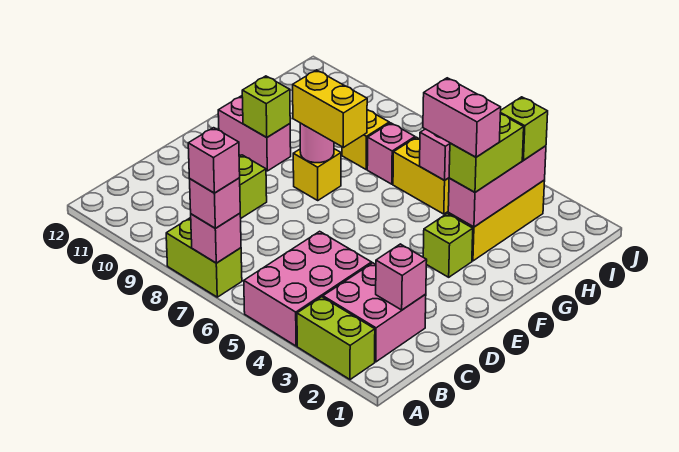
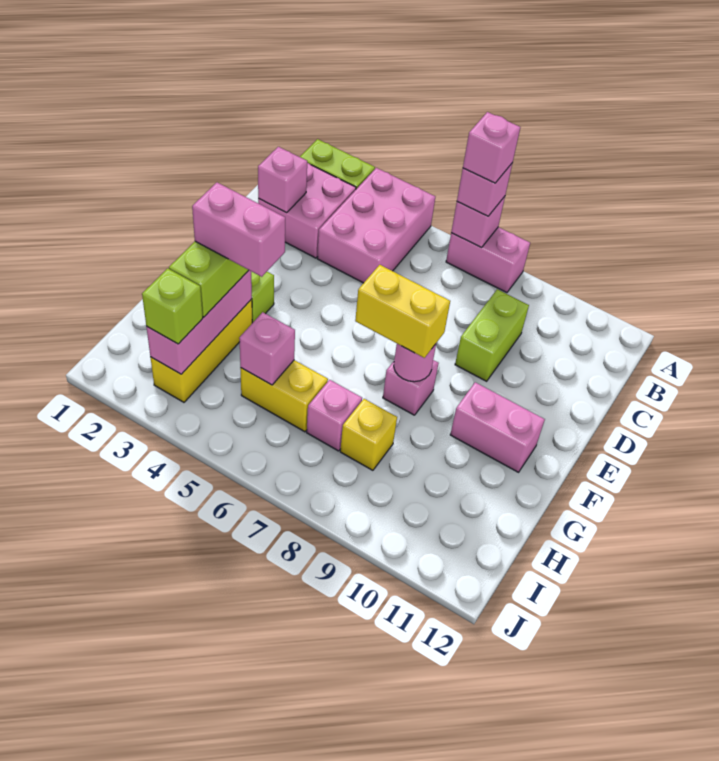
lime brick A7:A8 level 1 -> pink brick A7:A8 level 1
yellow brick F8 level 1 -> pink brick F8 level 1
lime brick F10 level 2 -> none

